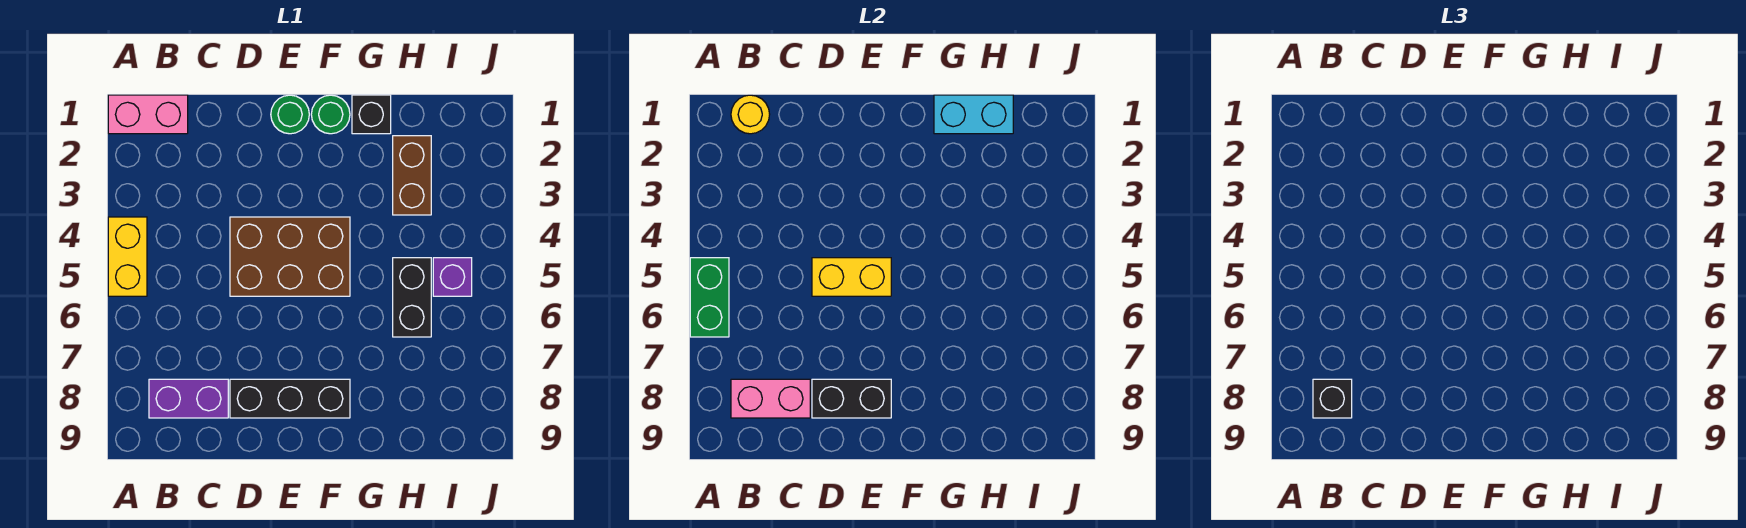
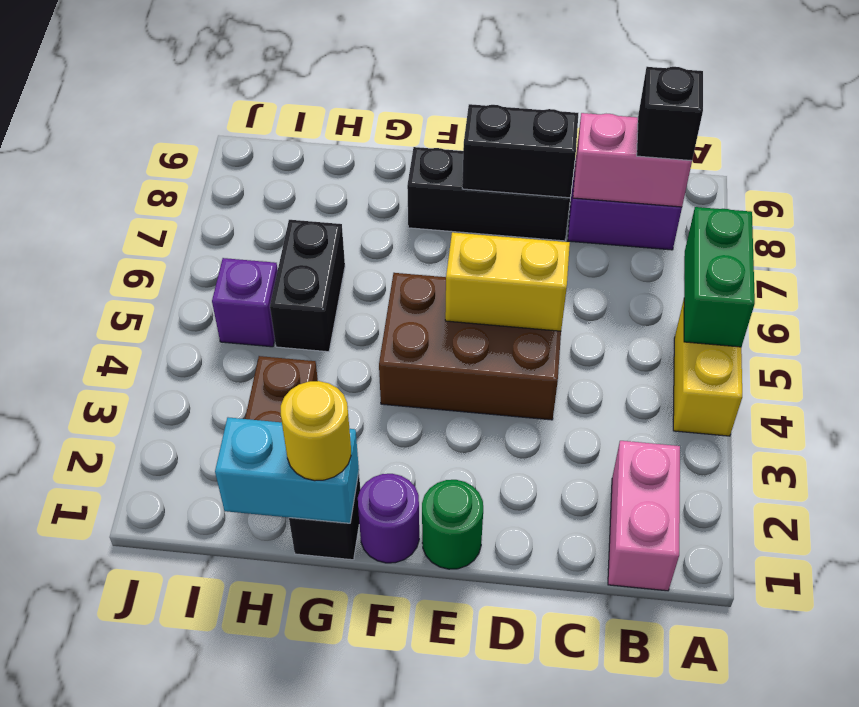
pink brick A1:B1 level 1 -> pink brick B1:B2 level 1
yellow round brick B1 level 2 -> yellow round brick G1 level 3
green round brick F1 level 1 -> purple round brick F1 level 1

